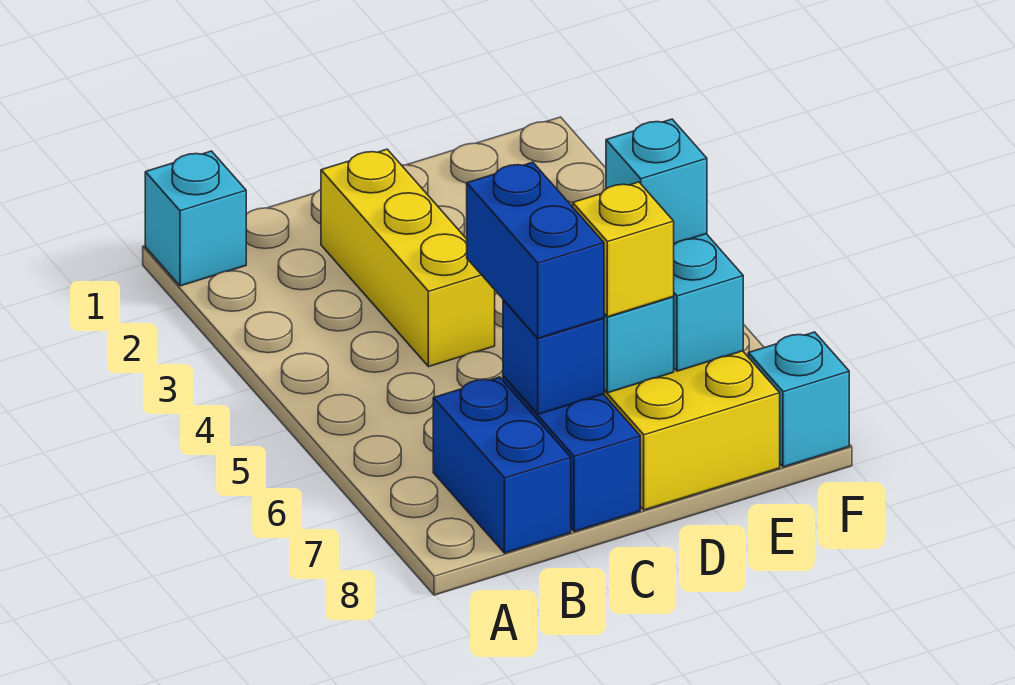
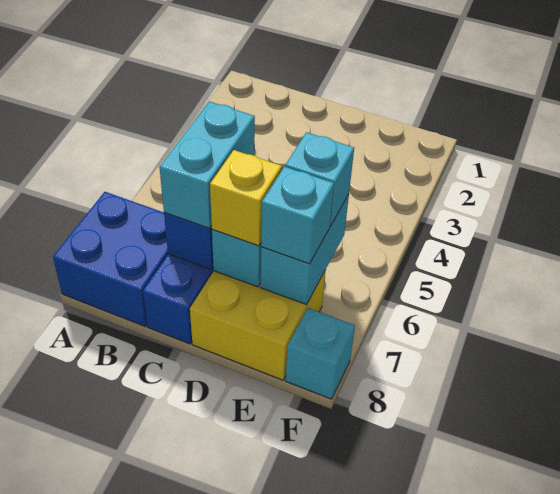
cyan brick A1 level 1 -> cyan brick E7 level 3
blue brick B7:B8 level 1 -> blue brick A7:B8 level 1
yellow brick C2:C4 level 1 -> none
blue brick C6:C7 level 3 -> cyan brick C6:C7 level 3

